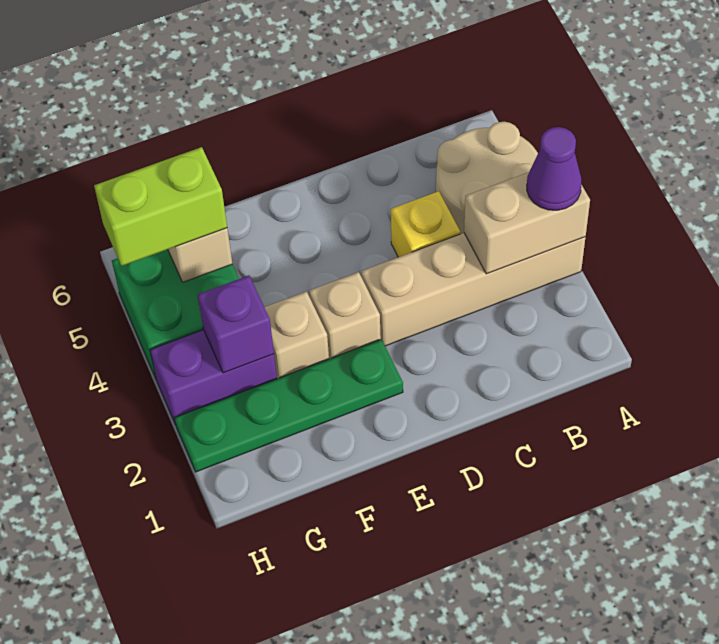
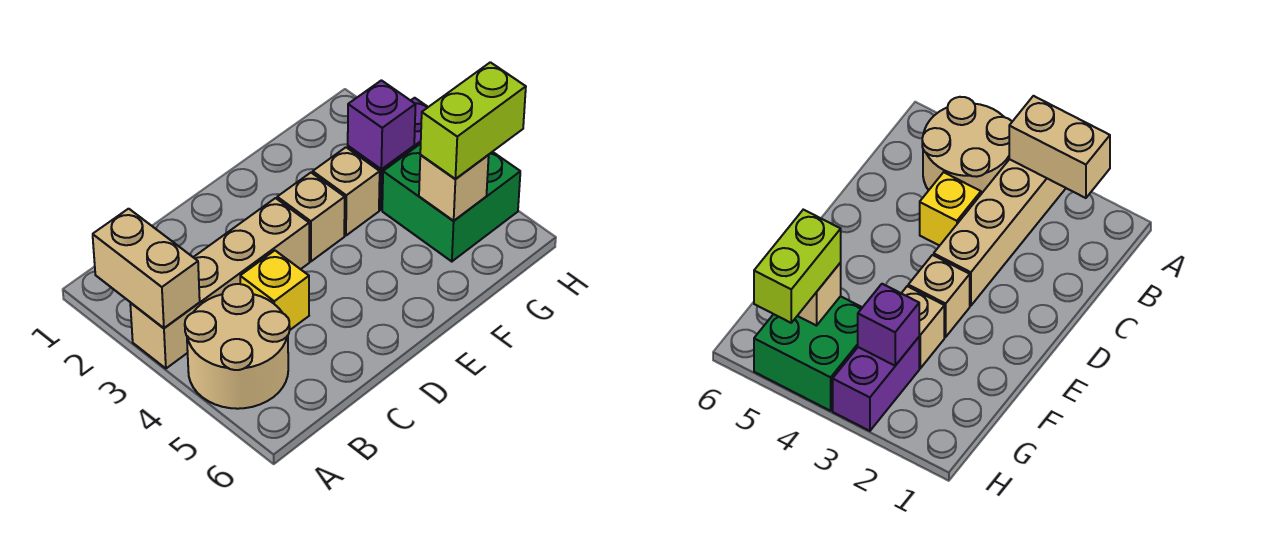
tan brick A3:B3 level 2 -> tan brick A2:A3 level 2
purple cone A3 level 3 -> none
green plate E2:H2 level 1 -> none

